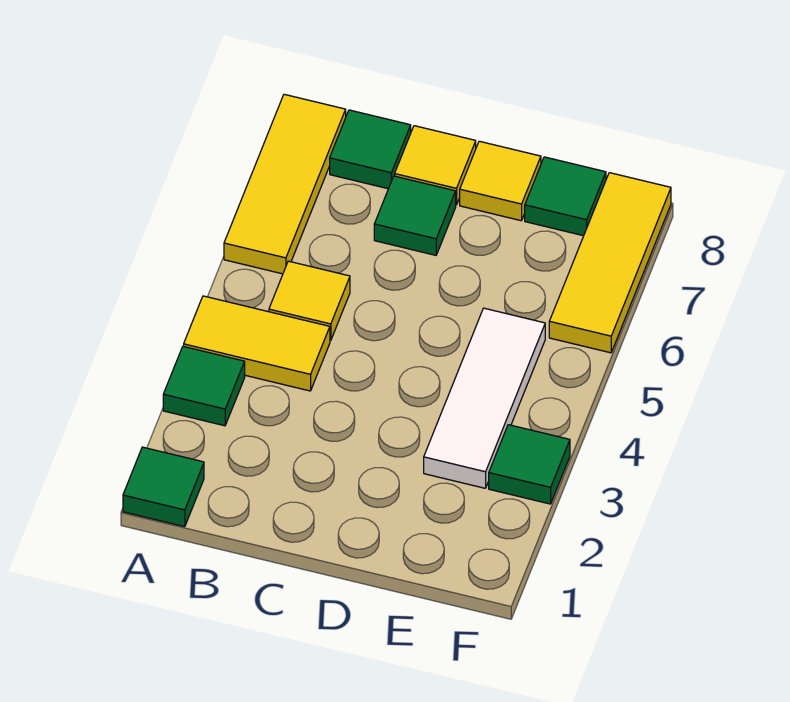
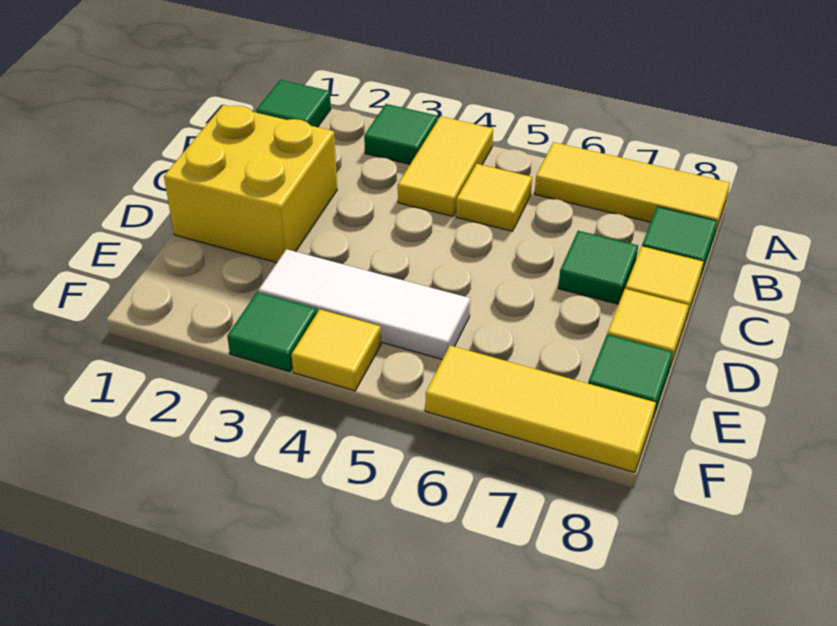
none -> yellow brick C1:D2 level 1
none -> yellow tile F4 level 1

